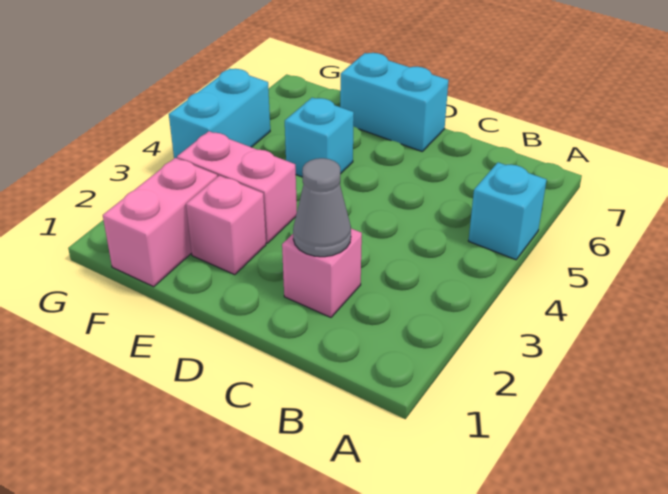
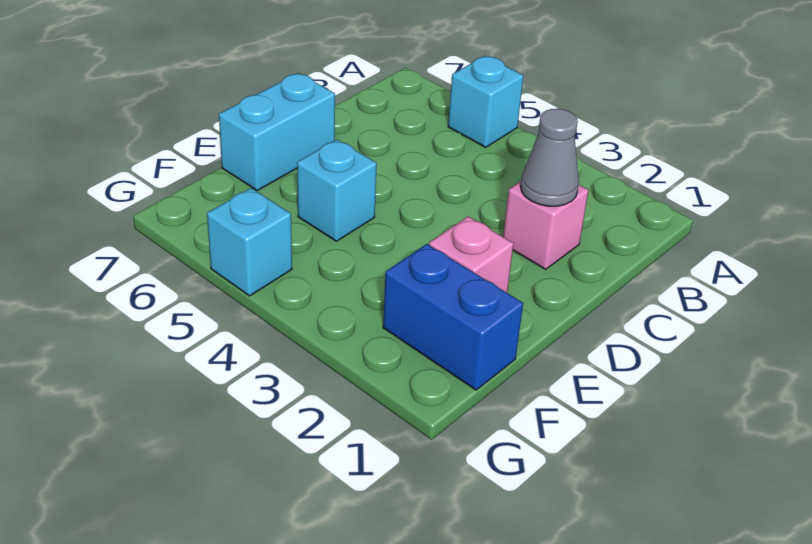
pink brick E3:F3 level 1 -> none
pink brick F1:F2 level 1 -> blue brick F1:F2 level 1
cyan brick G4:G5 level 1 -> cyan brick G5 level 1

